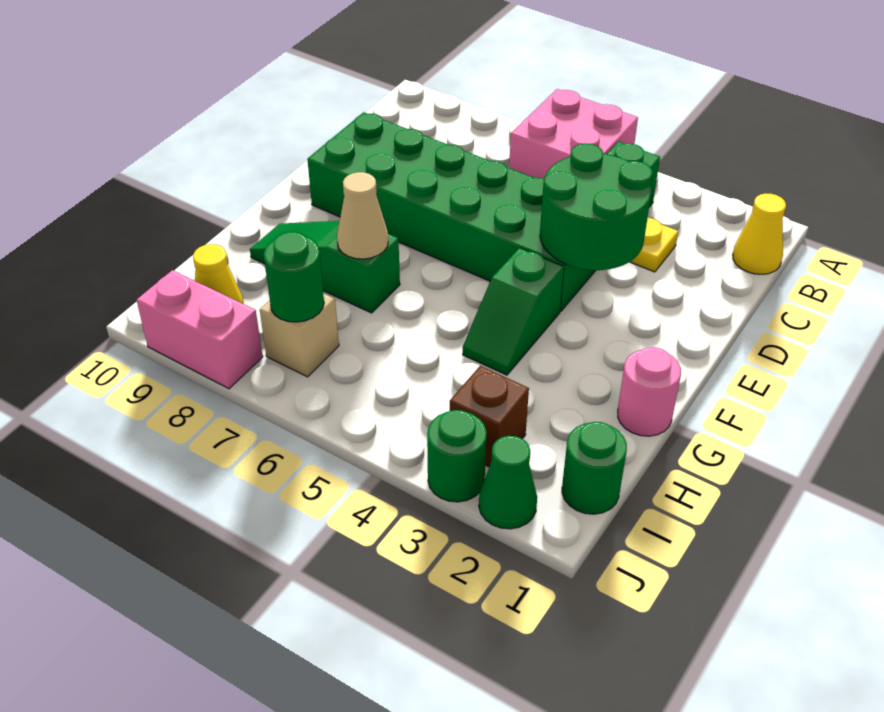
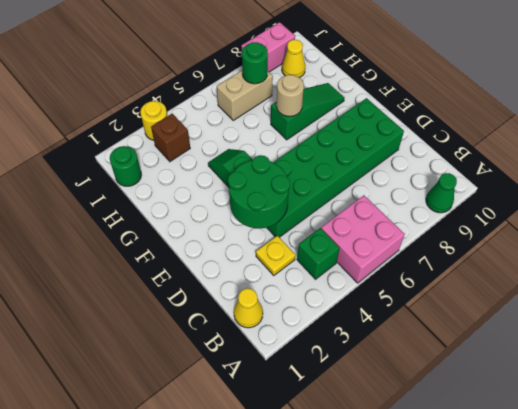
pink round brick G1 level 1 -> none
tan cone G7 level 2 -> tan round brick G7 level 2
tan brick I7 level 1 -> tan brick I6:I7 level 1
green cone J2 level 1 -> green cone A9 level 1
green round brick J3 level 1 -> yellow round brick J3 level 1

